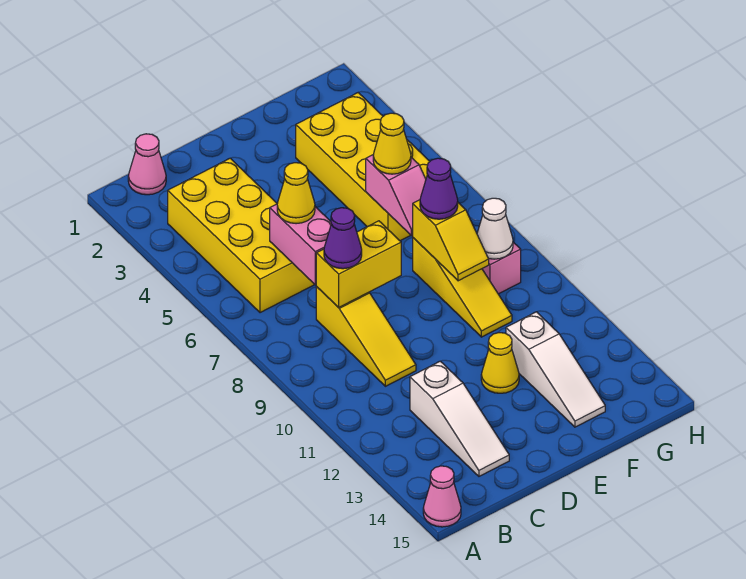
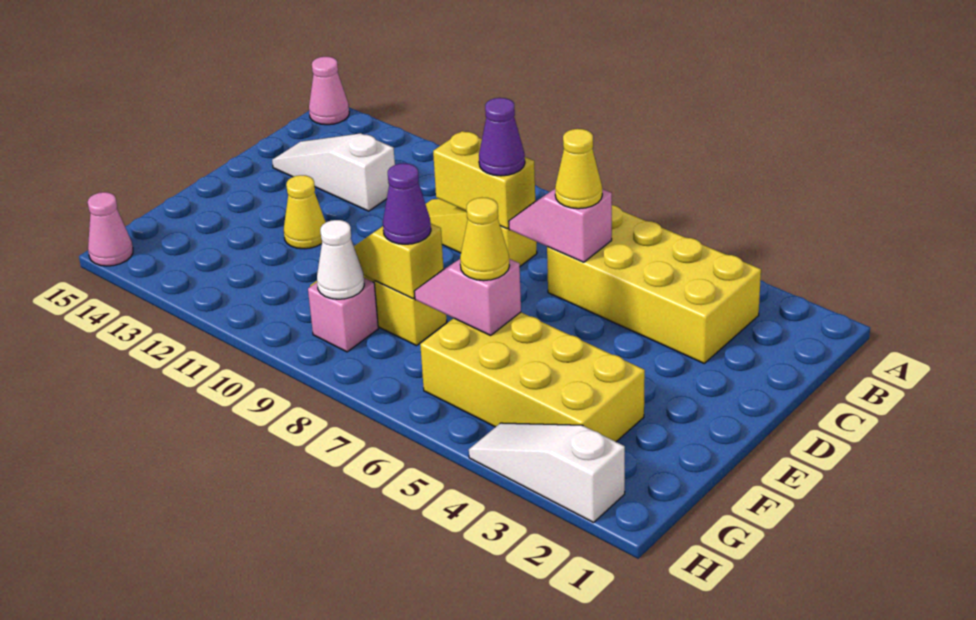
pink cone B1 level 1 -> pink cone H15 level 1
pink brick C6:C7 level 2 -> pink slope C6:C7 level 2 top 6
yellow brick C8:D8 level 2 -> yellow brick C8:C9 level 2
white slope F12:F14 level 1 top 12 -> white slope H2:H4 level 1 top 2

